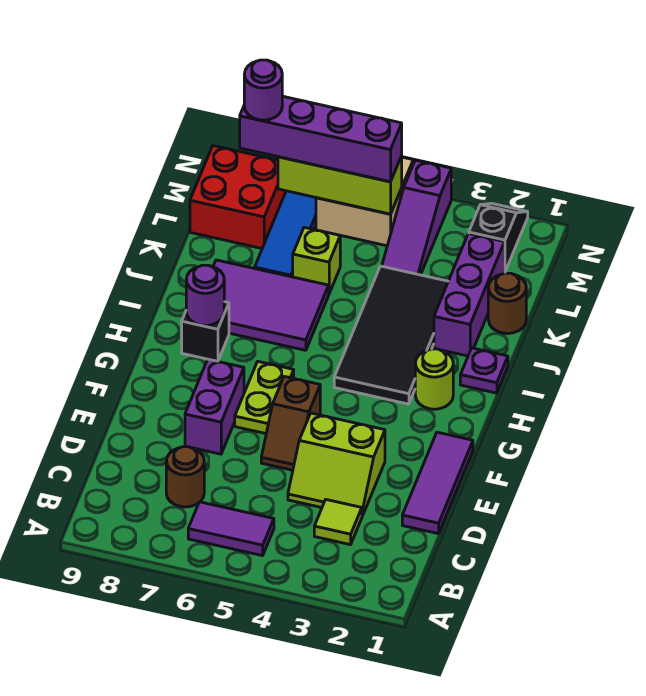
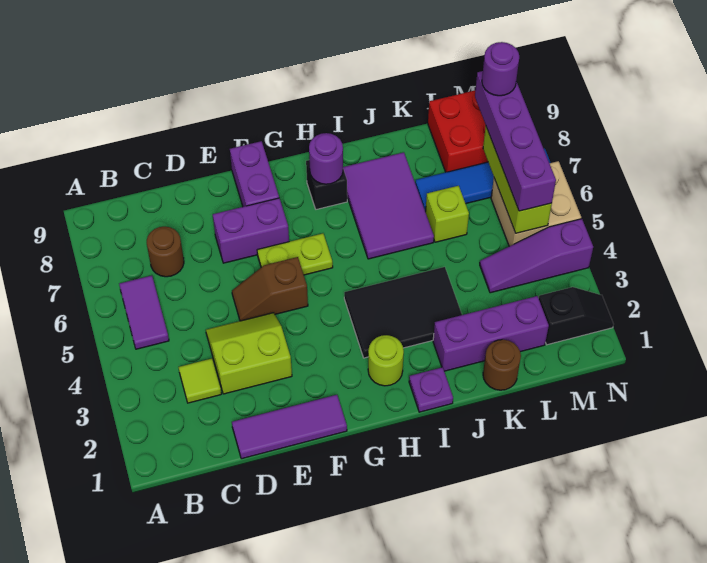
lime slope D3:E4 level 1 top E -> lime slope D3:E4 level 1 top 3
none -> purple brick F8:F9 level 1
black tile H3:K4 level 1 -> black tile H3:J4 level 1

